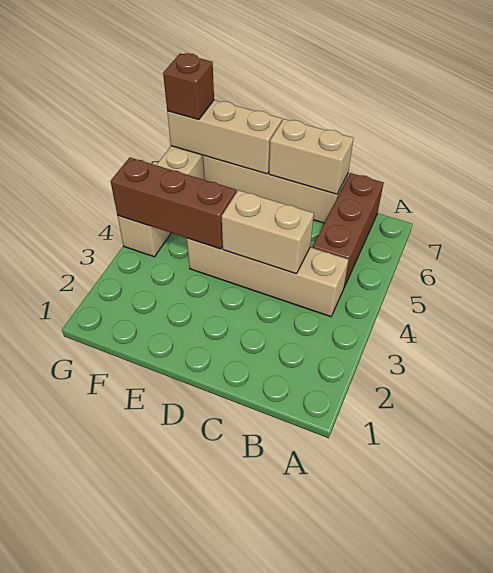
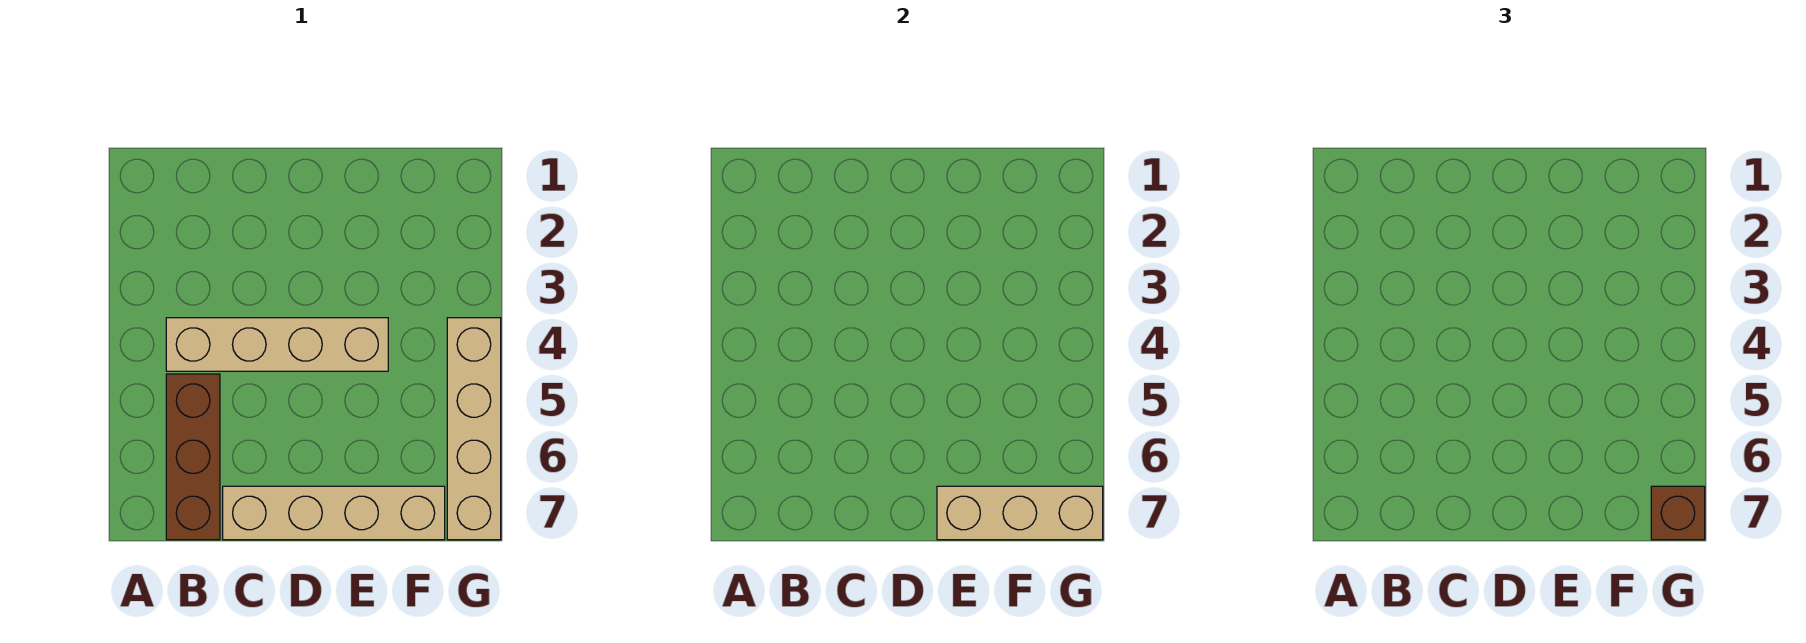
tan brick C4:D4 level 2 -> none
tan brick C7:D7 level 2 -> none
brown brick E4:G4 level 2 -> none

